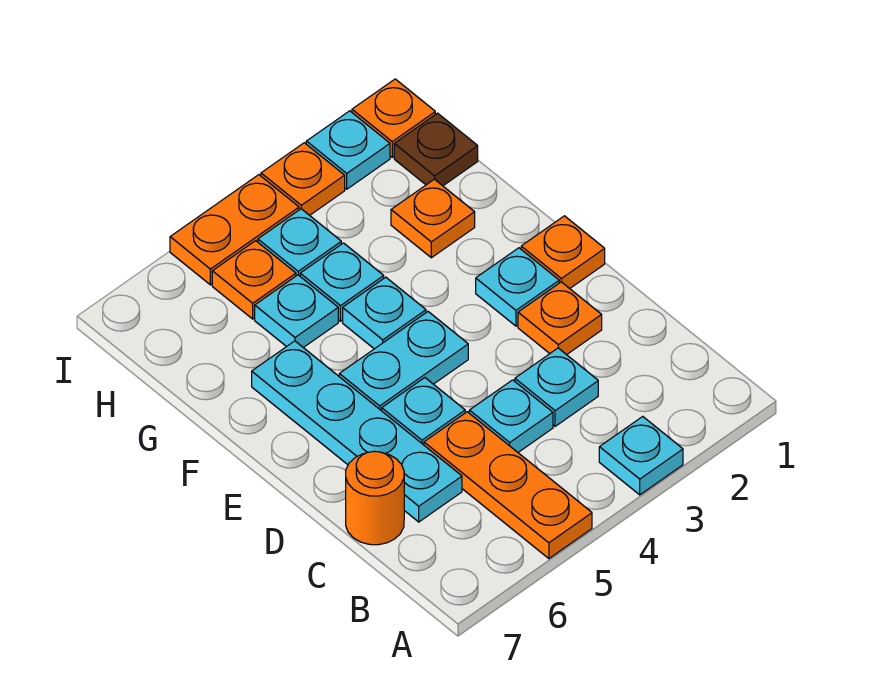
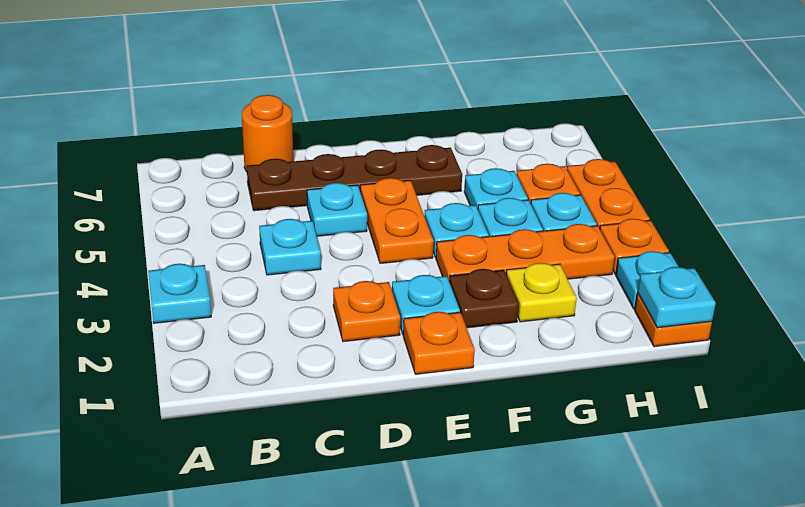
orange plate A5:C5 level 1 -> orange plate F3:H3 level 1
cyan plate C3 level 1 -> cyan plate I1 level 2
cyan plate C6:F6 level 1 -> brown plate C6:F6 level 1
cyan plate E4:E5 level 1 -> orange plate E4:E5 level 1
orange plate G2 level 1 -> yellow plate G2 level 1
brown plate H1 level 1 -> brown plate F2 level 1

